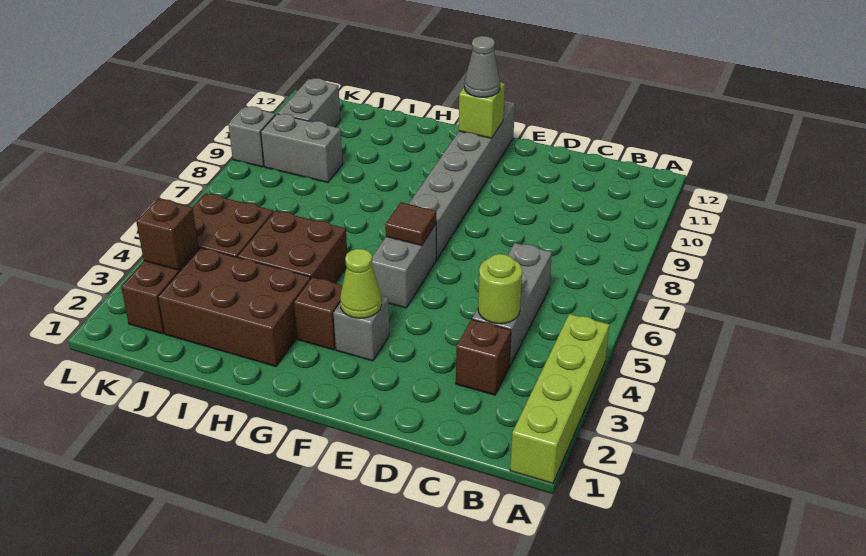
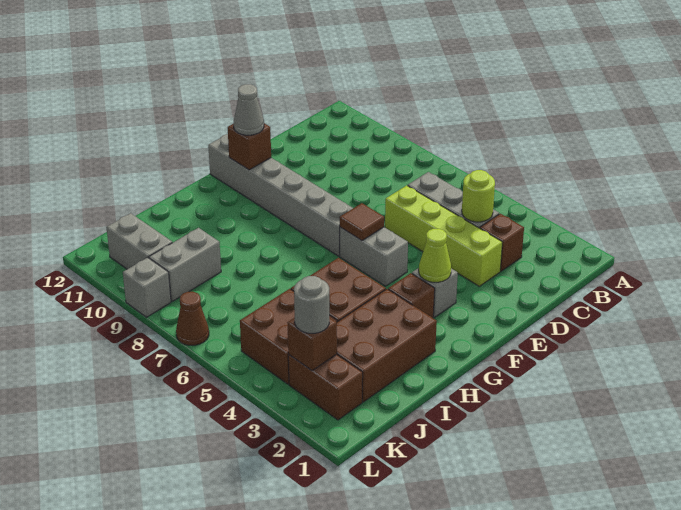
lime brick A1:A4 level 1 -> lime brick D3:D6 level 1
lime brick F11 level 2 -> brown brick F11 level 2
none -> grey round brick K3 level 3
none -> brown cone L7 level 1

